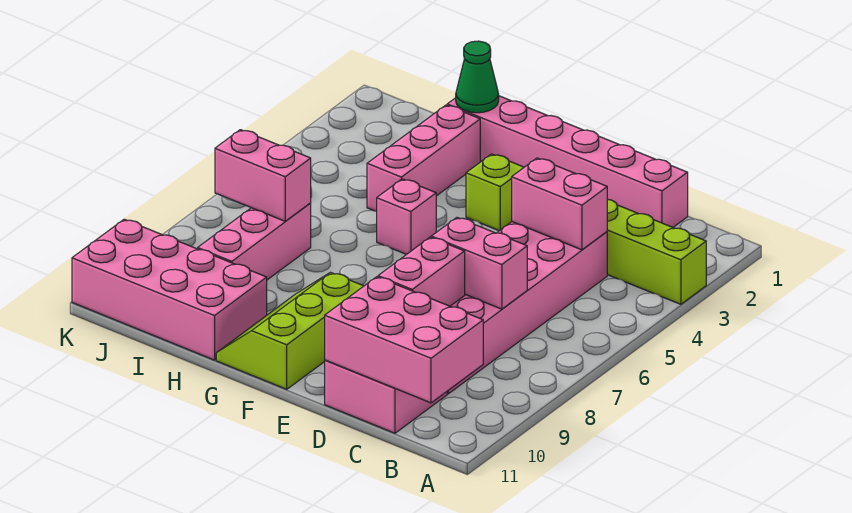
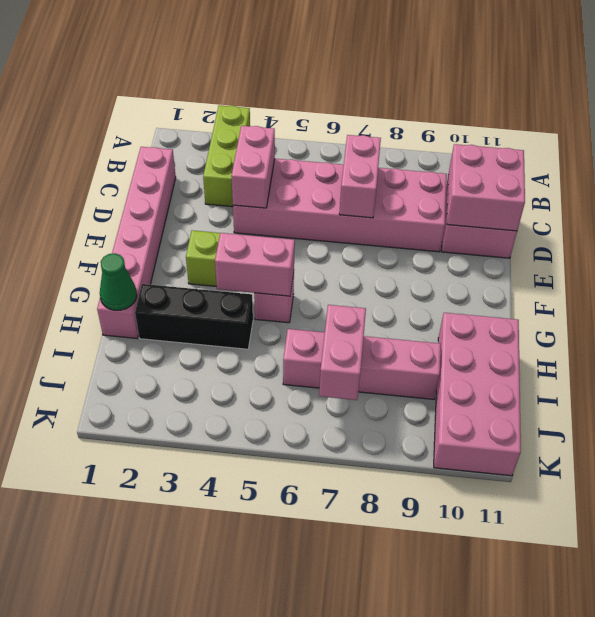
pink brick B10:D11 level 2 -> pink brick C10:D11 level 2
pink brick D8:D9 level 2 -> pink brick G4:G5 level 2
lime slope F9:G11 level 1 top F -> none
pink brick H2:H4 level 1 -> black brick H2:H4 level 1
pink brick I7:I9 level 1 -> pink brick I6:I9 level 1

